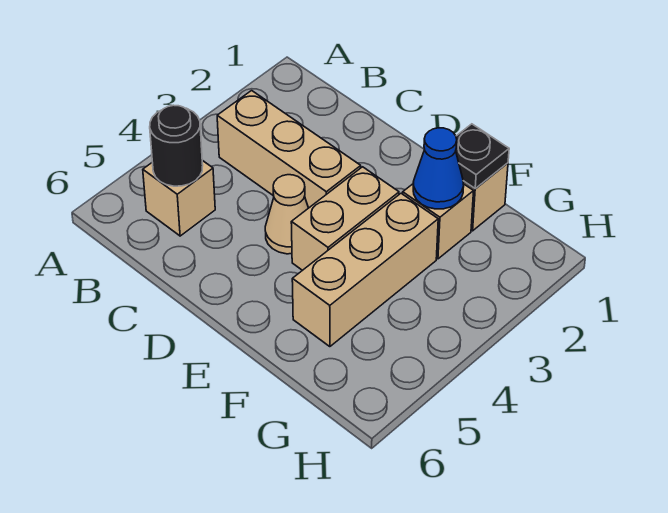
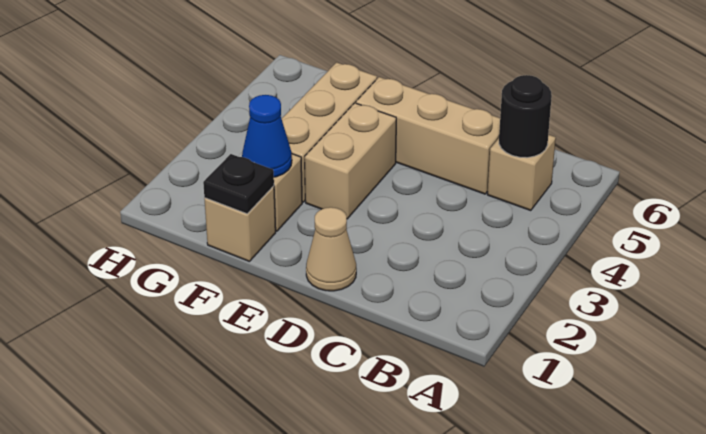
tan brick B3:D3 level 1 -> tan brick C5:E5 level 1
tan cone D4 level 1 -> tan cone D1 level 1

